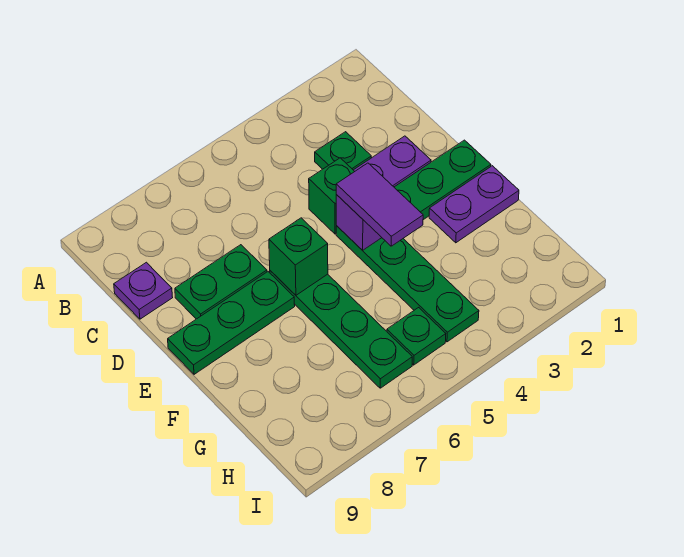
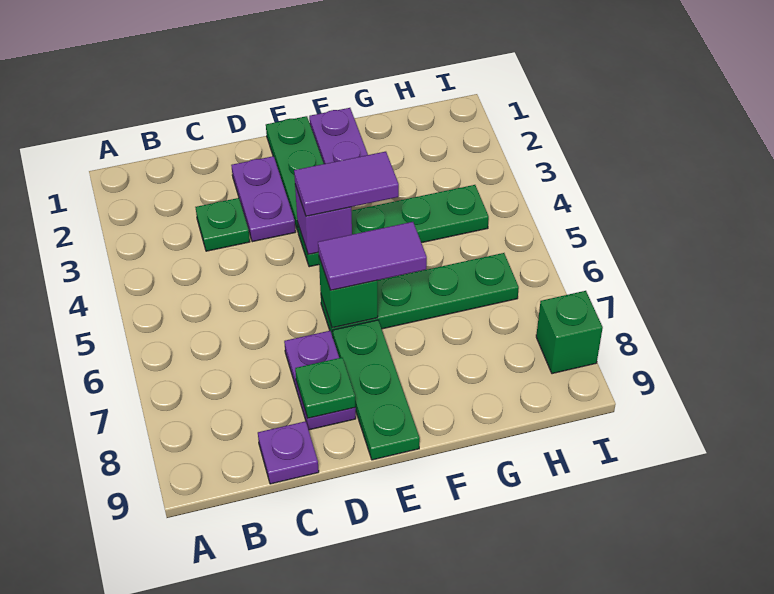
green brick D4 level 1 -> green brick I8 level 1
green plate D7:D8 level 1 -> purple plate D7:D8 level 1
none -> purple tile E6:F6 level 3
green plate H5 level 1 -> green plate D8 level 2

